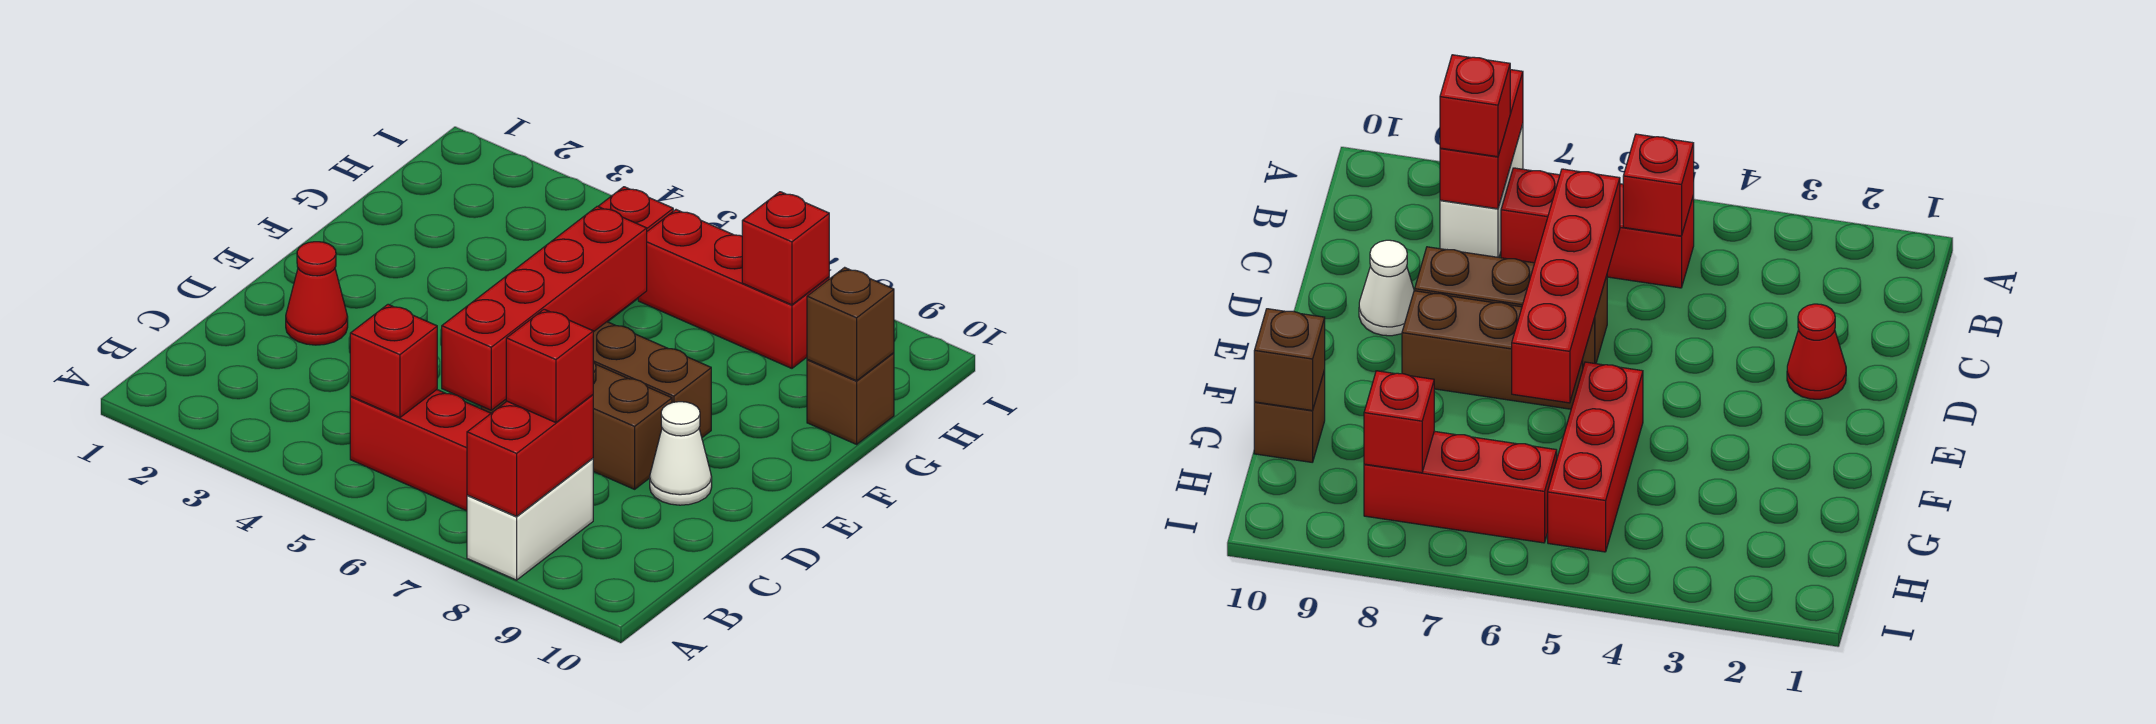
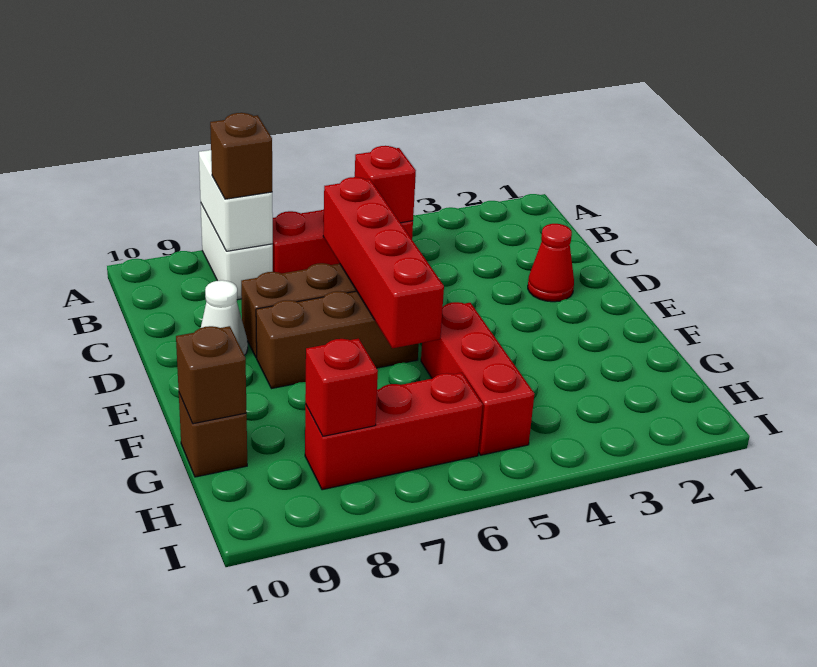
red brick A8:B8 level 2 -> white brick A8:B8 level 2
red brick B8 level 3 -> brown brick B8 level 3

